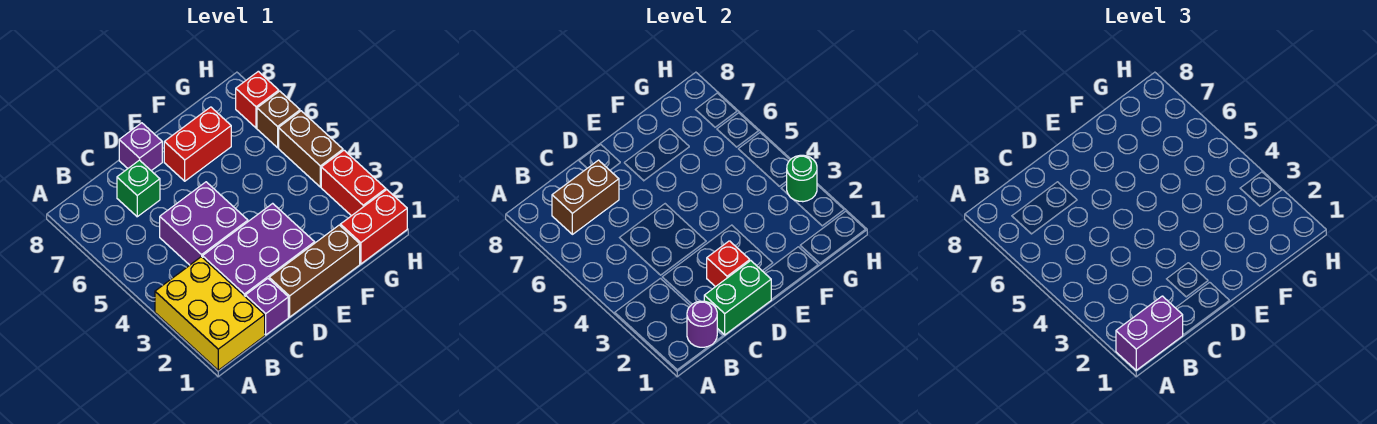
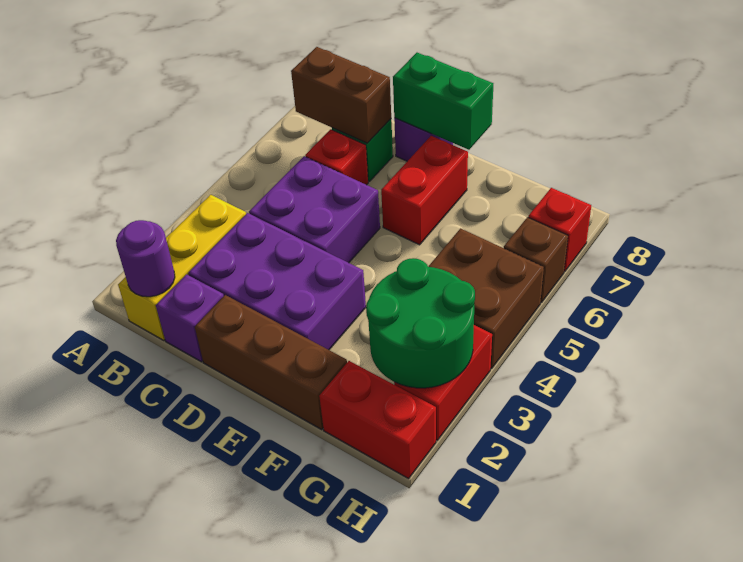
yellow brick A1:B3 level 1 -> yellow brick B1:B3 level 1
purple brick A1:B1 level 3 -> none
green brick C1:D1 level 2 -> green brick D8:E8 level 2
red brick D2 level 2 -> red brick C6 level 1
red brick E7:F7 level 1 -> red brick E6:E7 level 1
green round brick H3 level 2 -> green round brick G2:H3 level 2
brown brick H4:H5 level 1 -> brown brick G4:H5 level 1

